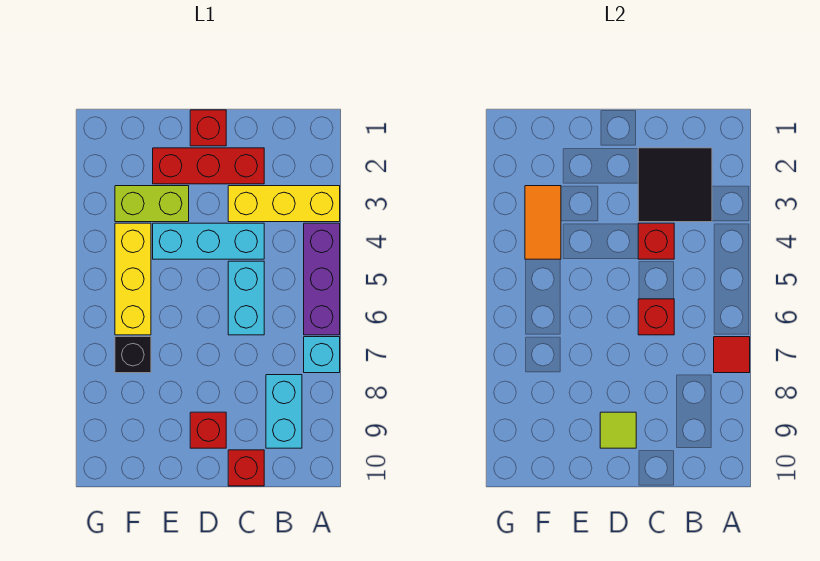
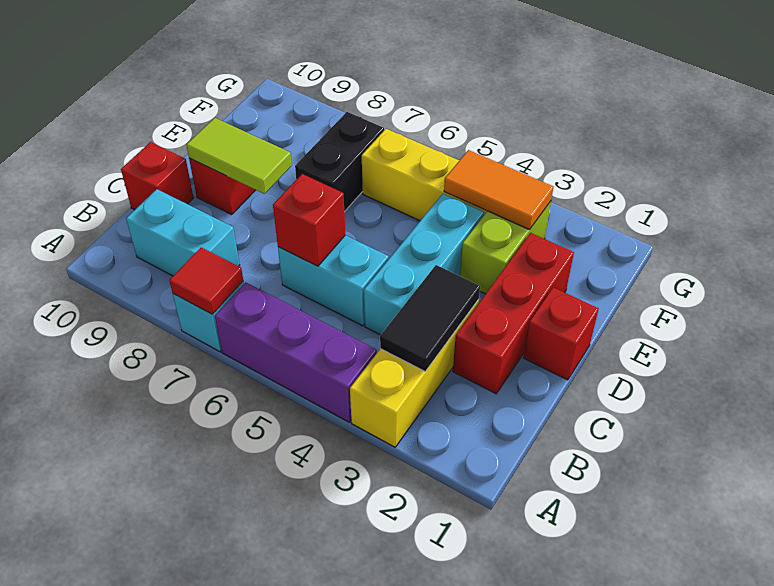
black tile B2:C3 level 2 -> black tile B3:C3 level 2
red brick C4 level 2 -> none
lime tile D9 level 2 -> lime tile D8:D9 level 2
black brick F7 level 1 -> black brick E7:F7 level 1

